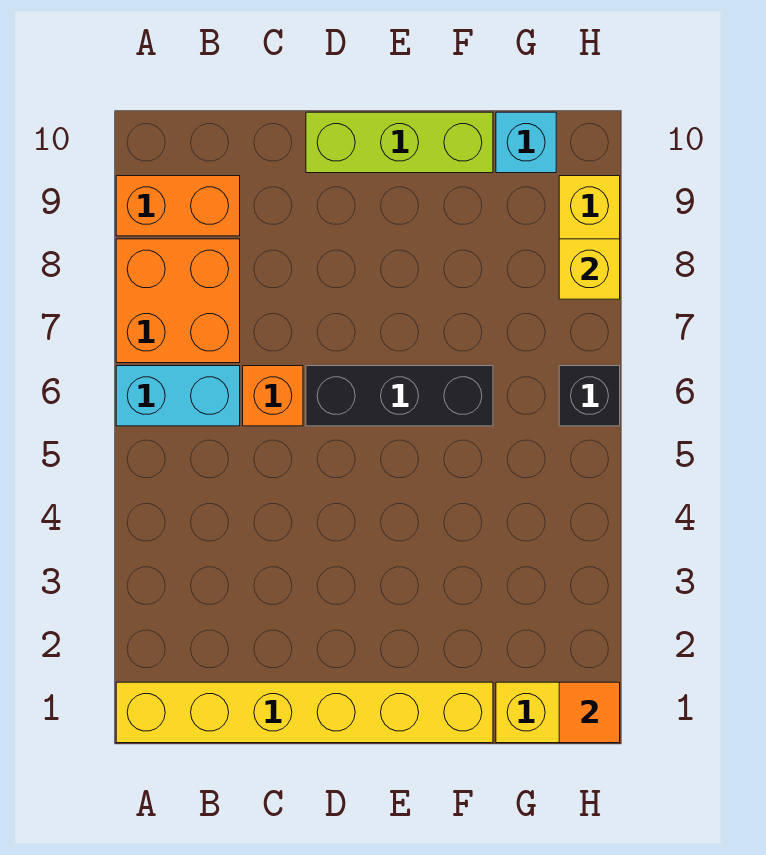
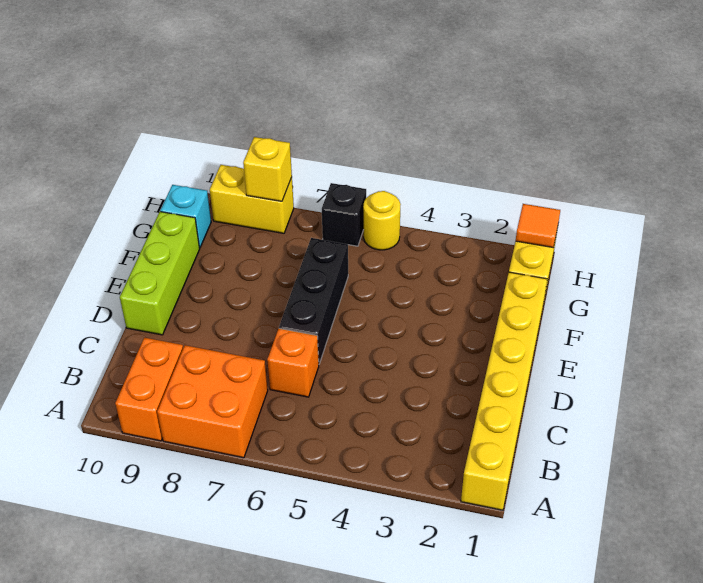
cyan brick A6:B6 level 1 -> none
none -> yellow round brick H5 level 1

